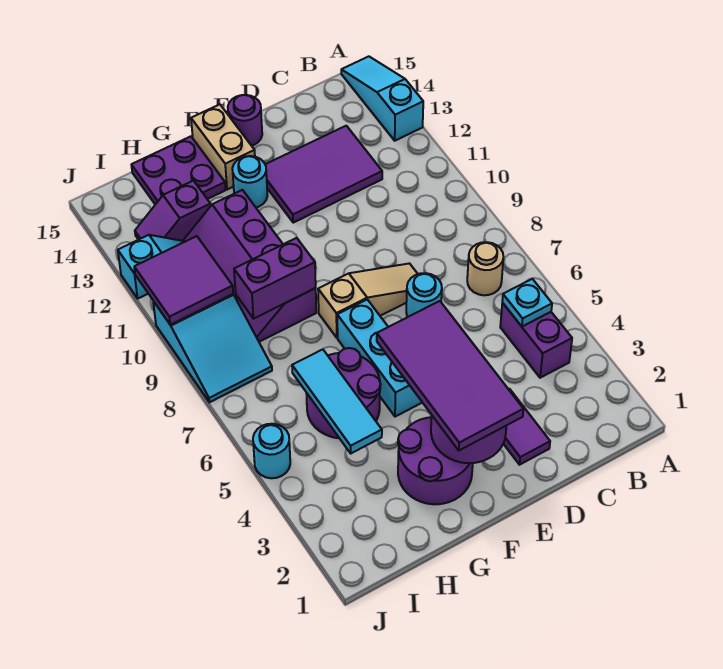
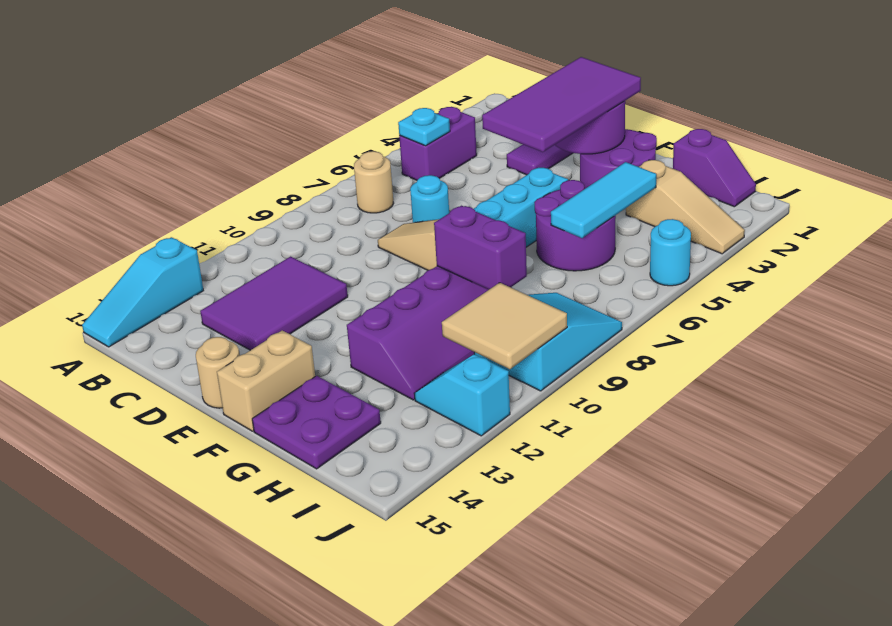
purple tile C12:E13 level 1 -> purple tile C11:D13 level 1
purple round brick E15 level 1 -> tan round brick E15 level 1
cyan round brick F13 level 1 -> none
none -> tan slope H3:J3 level 1 top H
purple slope H13:I13 level 1 top H -> purple slope H1:I1 level 1 top H
purple tile I10:J11 level 2 -> tan tile I10:J11 level 2

